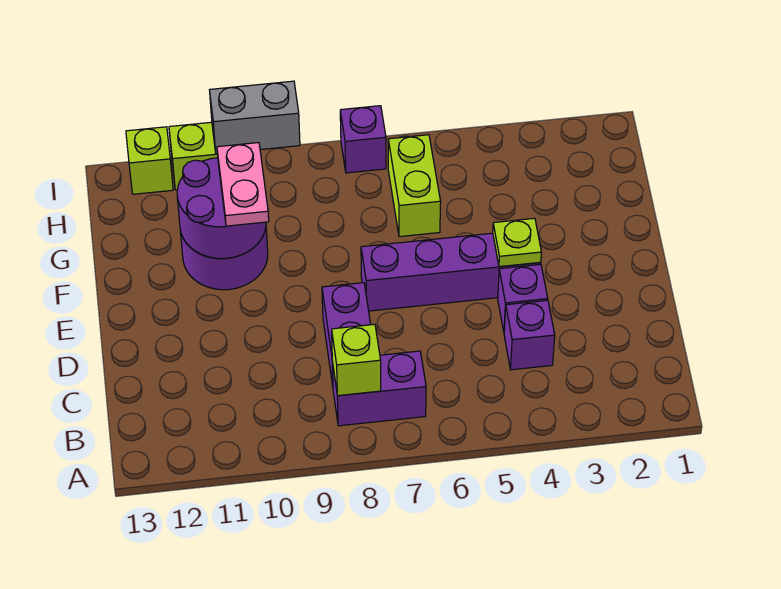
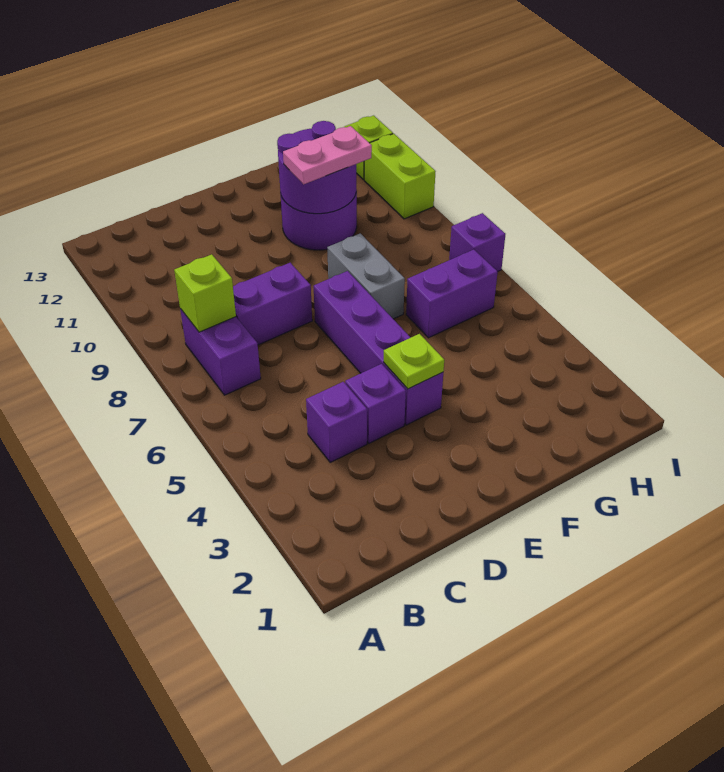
lime brick G6:H6 level 1 -> purple brick G6:H6 level 1
grey brick I9:I10 level 2 -> grey brick F7:F8 level 1

